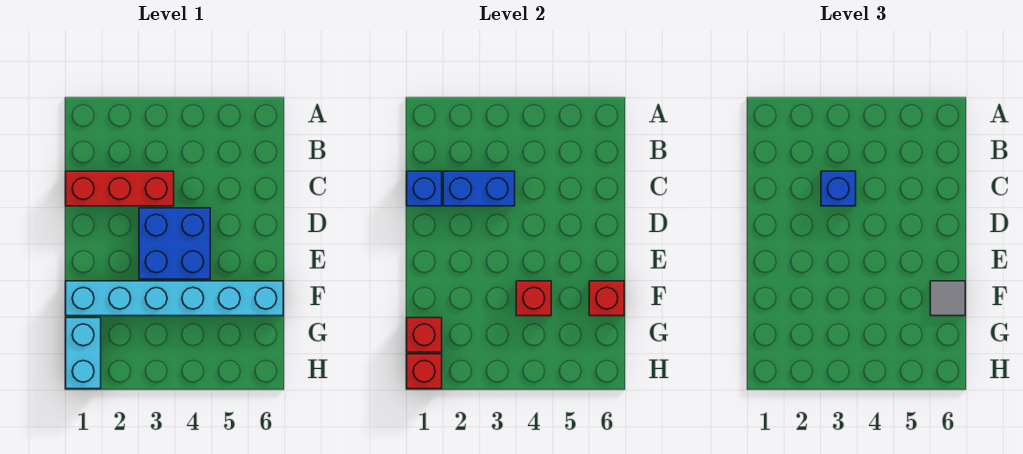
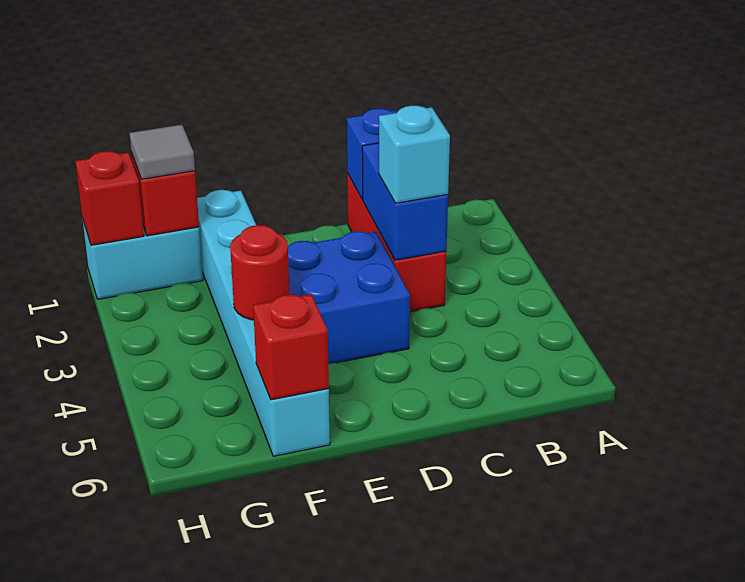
blue brick C3 level 3 -> cyan brick C3 level 3
red brick F4 level 2 -> red round brick F4 level 2
grey tile F6 level 3 -> grey tile G1 level 3

